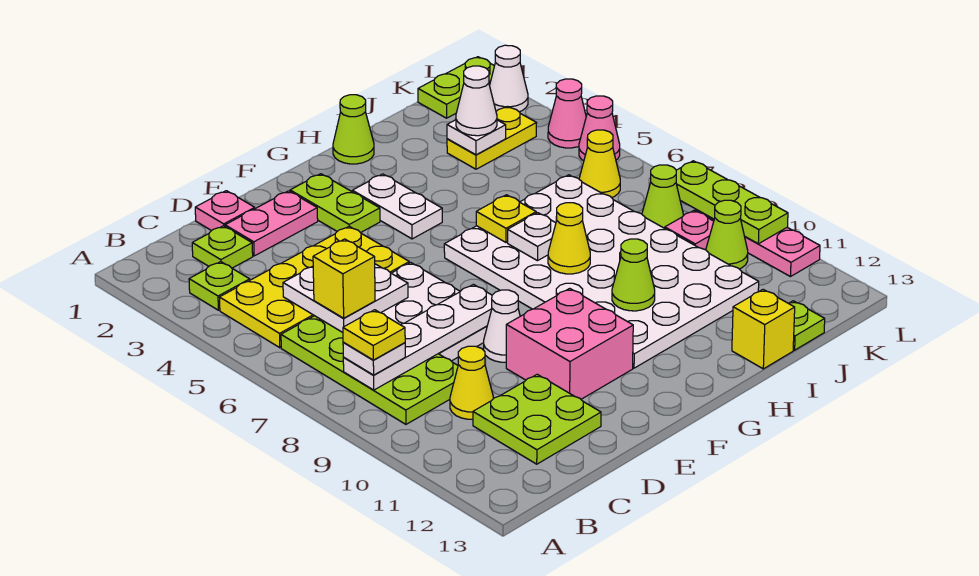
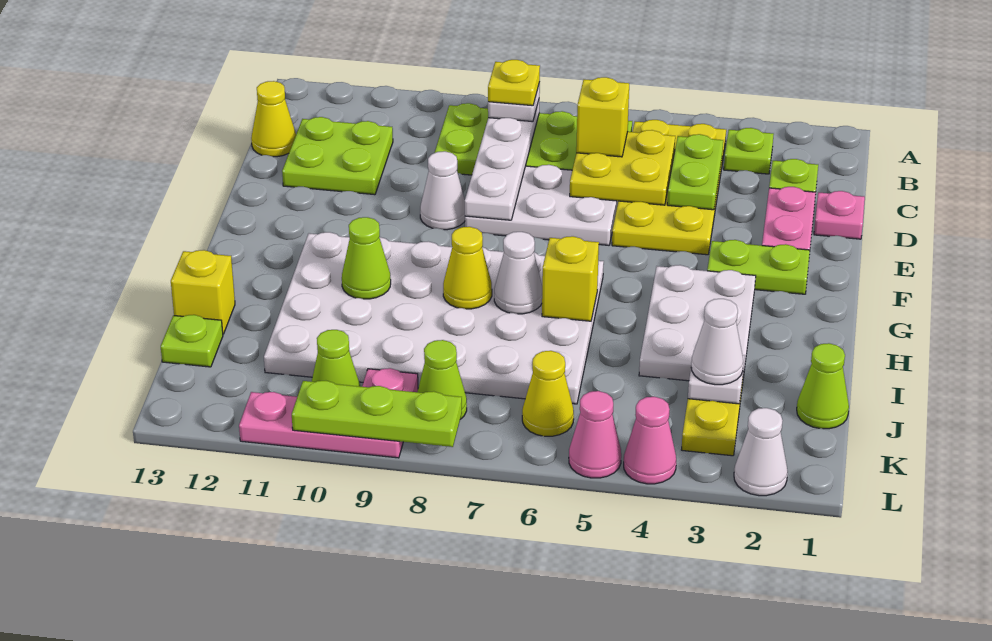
white plate C5:D6 level 2 -> yellow plate C5:D6 level 2
yellow cone C10 level 1 -> yellow cone C13 level 1
pink brick E10:F11 level 1 -> none
white plate G3:G4 level 1 -> white plate G3:I4 level 1
lime cone H1 level 1 -> lime cone J1 level 1
yellow plate H6 level 2 -> yellow brick H6 level 2
white plate H7 level 2 -> white cone H7 level 2
lime plate K1:L1 level 1 -> lime plate C4:D4 level 2

